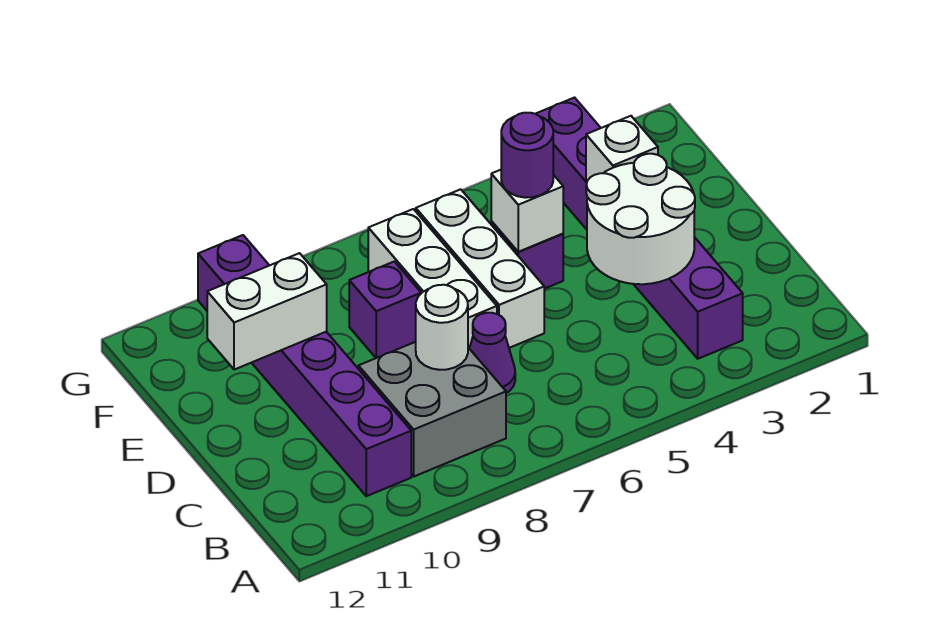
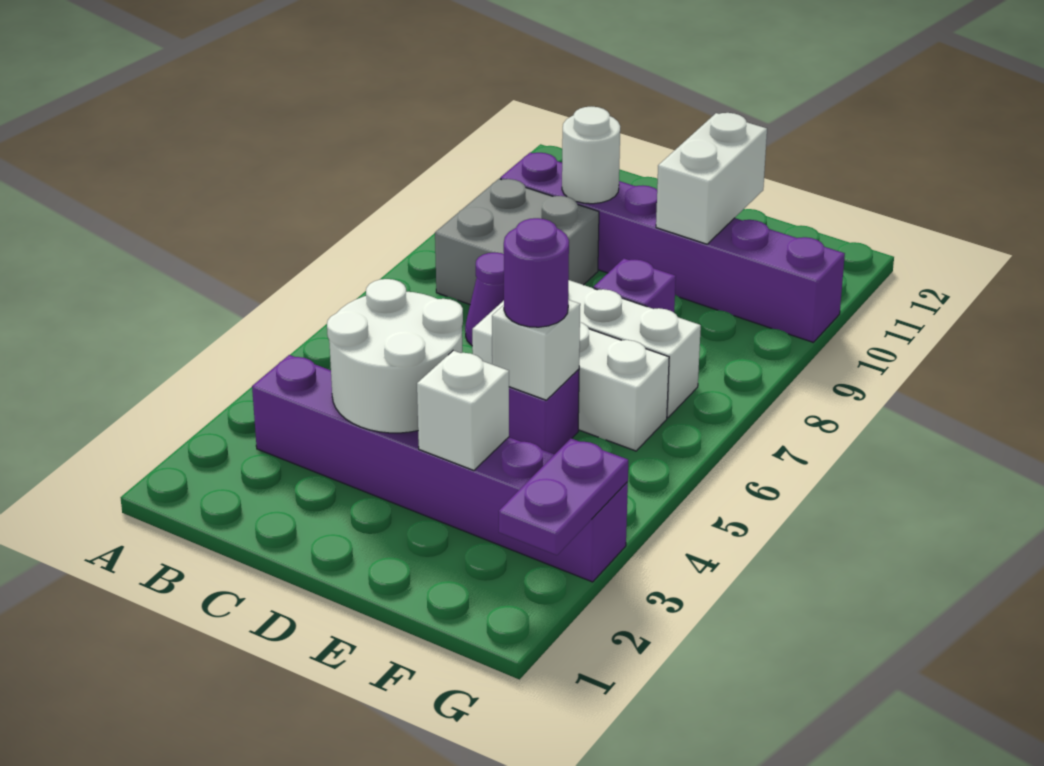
white round brick C8 level 2 -> white round brick C10 level 2
none -> purple plate G2:G3 level 2

